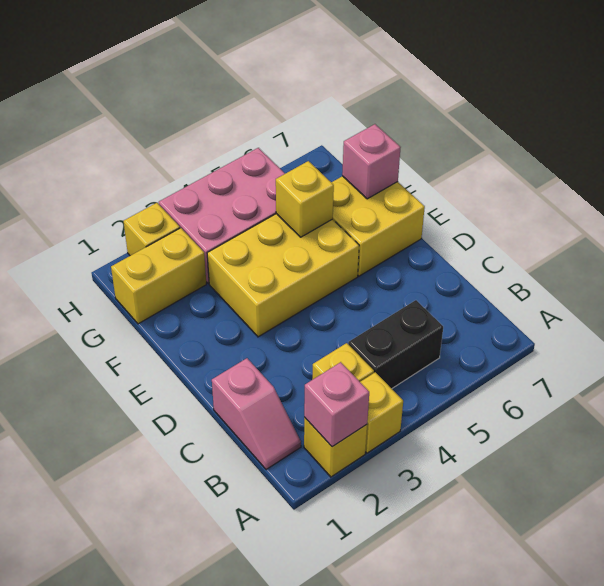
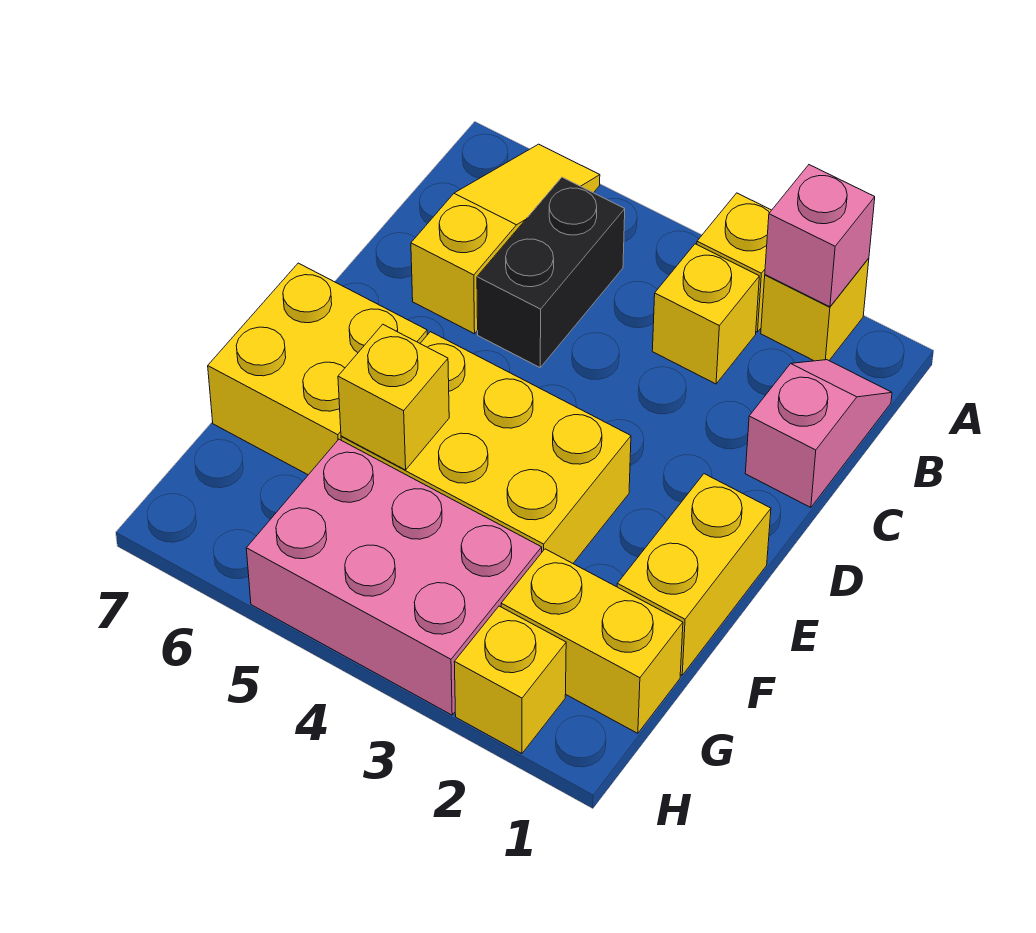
none -> yellow slope A6:C6 level 1 top C
black brick B4:B5 level 1 -> black brick B5:C5 level 1
none -> yellow brick E1:F1 level 1
pink brick F7 level 2 -> none

